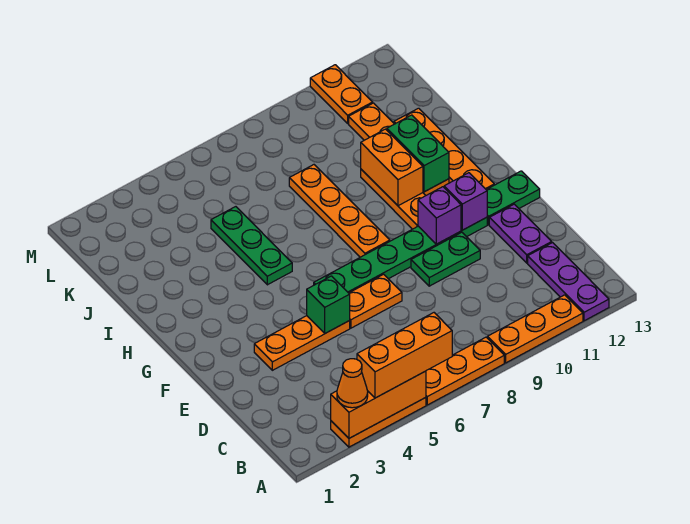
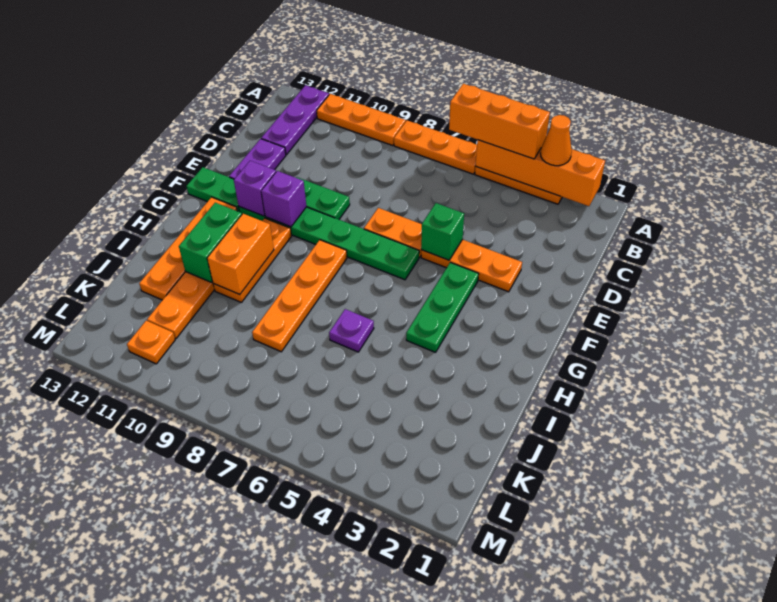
orange brick A3:A5 level 2 -> orange brick A2:A5 level 2
green plate H5:J5 level 1 -> green plate F4:H4 level 1
none -> purple plate I6 level 1
orange plate L11:M11 level 1 -> orange plate L11 level 1

